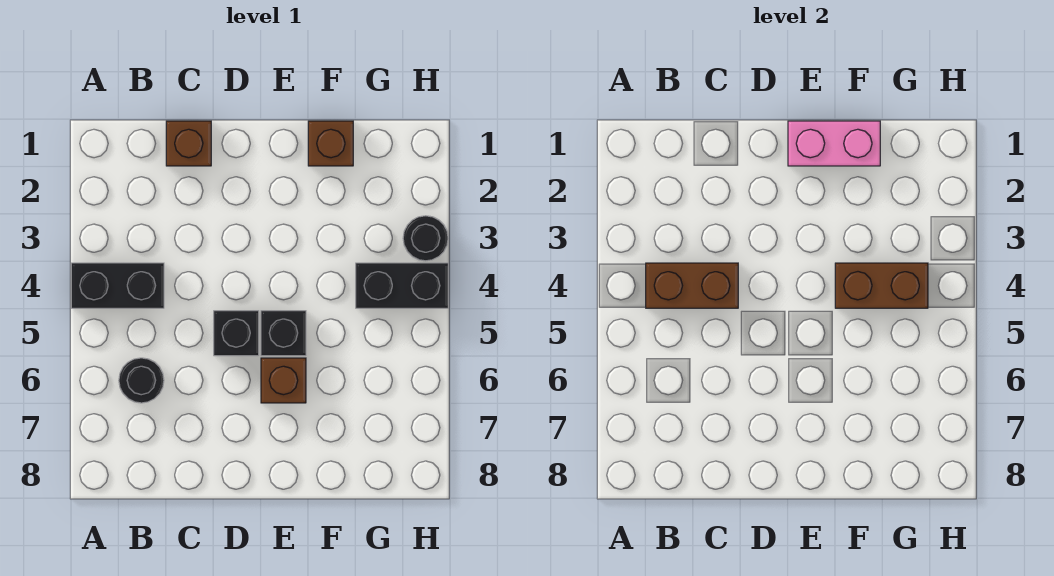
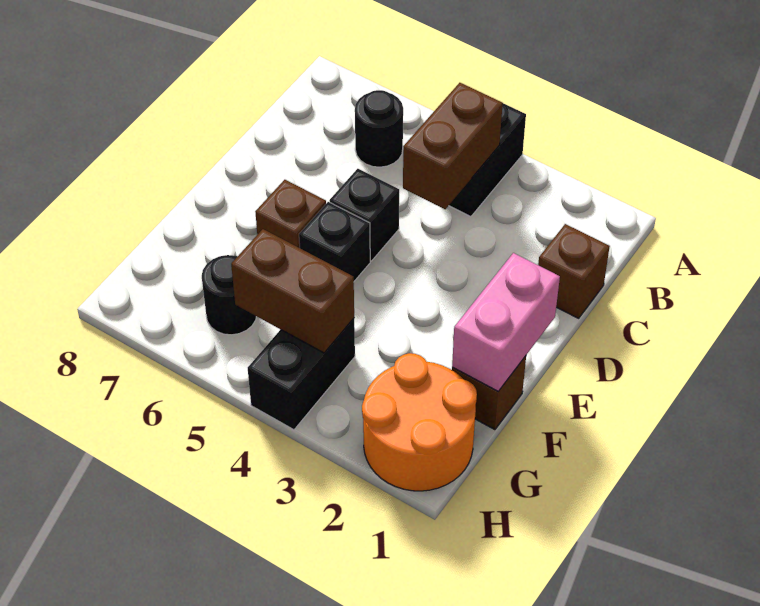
brown brick F4:G4 level 2 -> brown brick G4:G5 level 2
none -> orange round brick G1:H2 level 1
black round brick H3 level 1 -> black round brick G6 level 1

